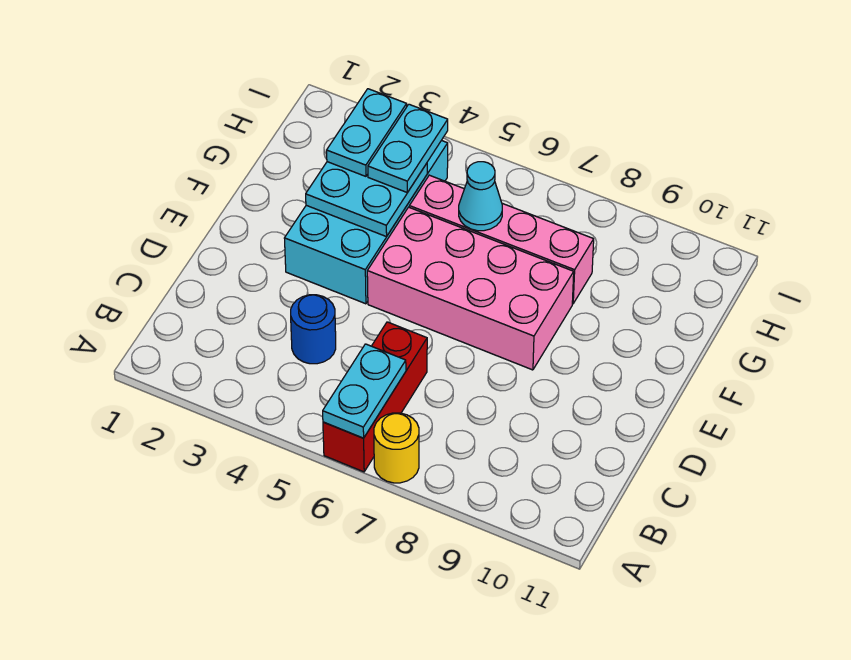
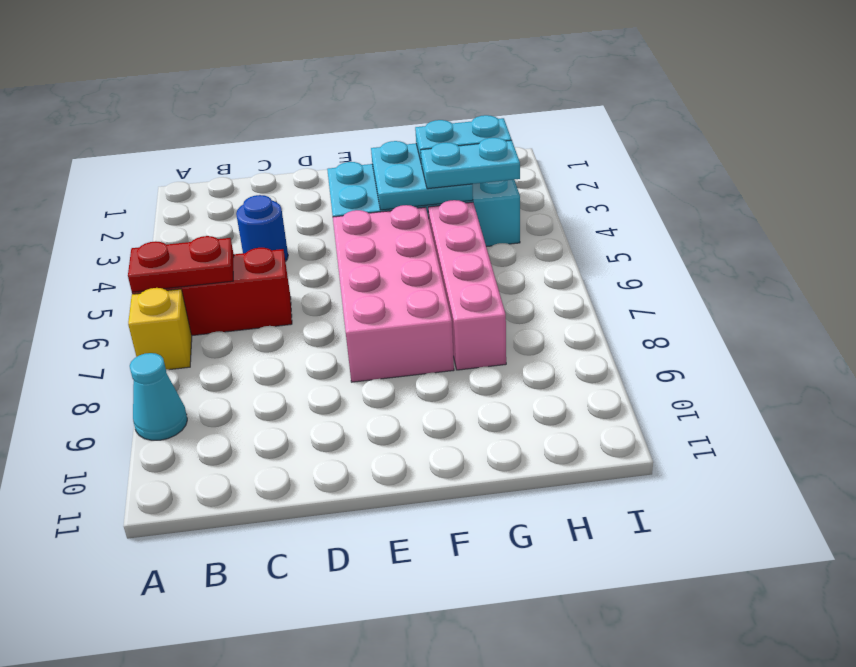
cyan plate A6:B6 level 2 -> red plate A6:B6 level 2
yellow round brick A7 level 1 -> yellow brick A7 level 1
cyan cone G6 level 2 -> cyan cone A9 level 1

